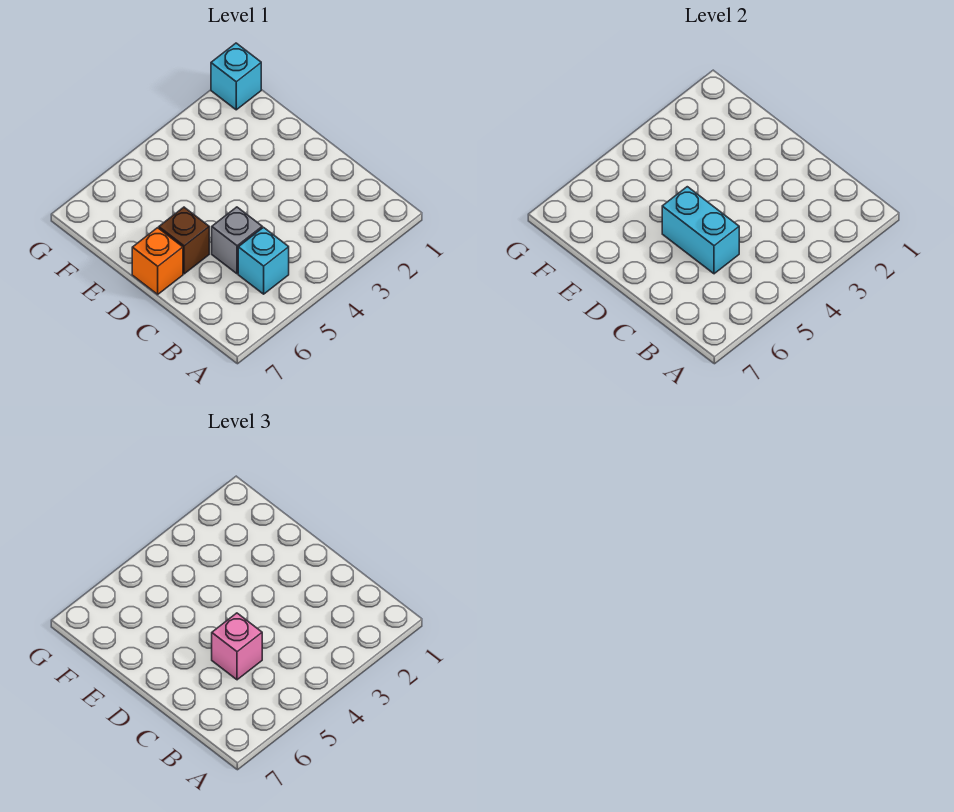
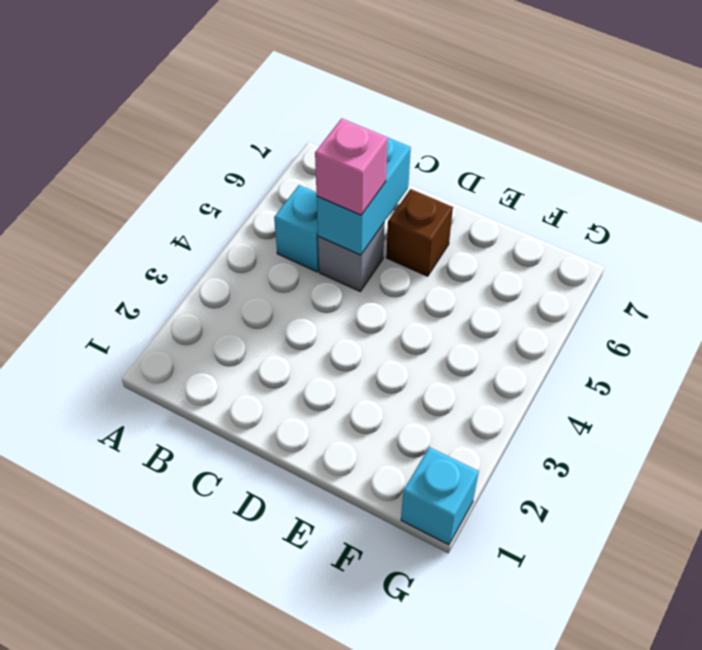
cyan brick C5:D5 level 2 -> cyan brick C5:C6 level 2
orange brick D7 level 1 -> none

